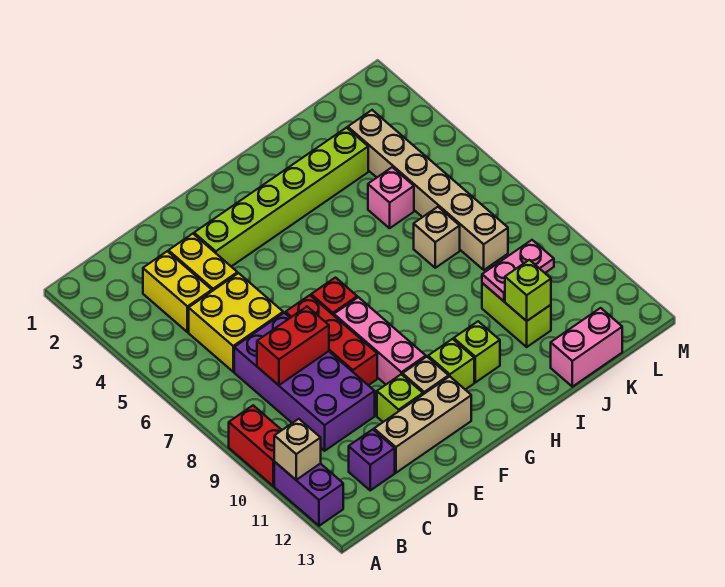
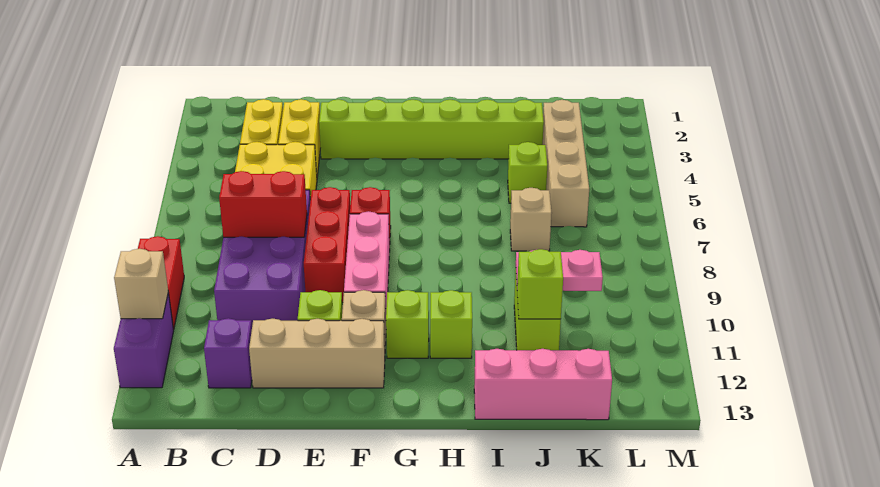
pink brick J5 level 1 -> lime brick J5 level 1
pink brick J13:K13 level 1 -> pink brick I13:K13 level 1
tan brick K3:K8 level 1 -> tan brick K3:K6 level 1

